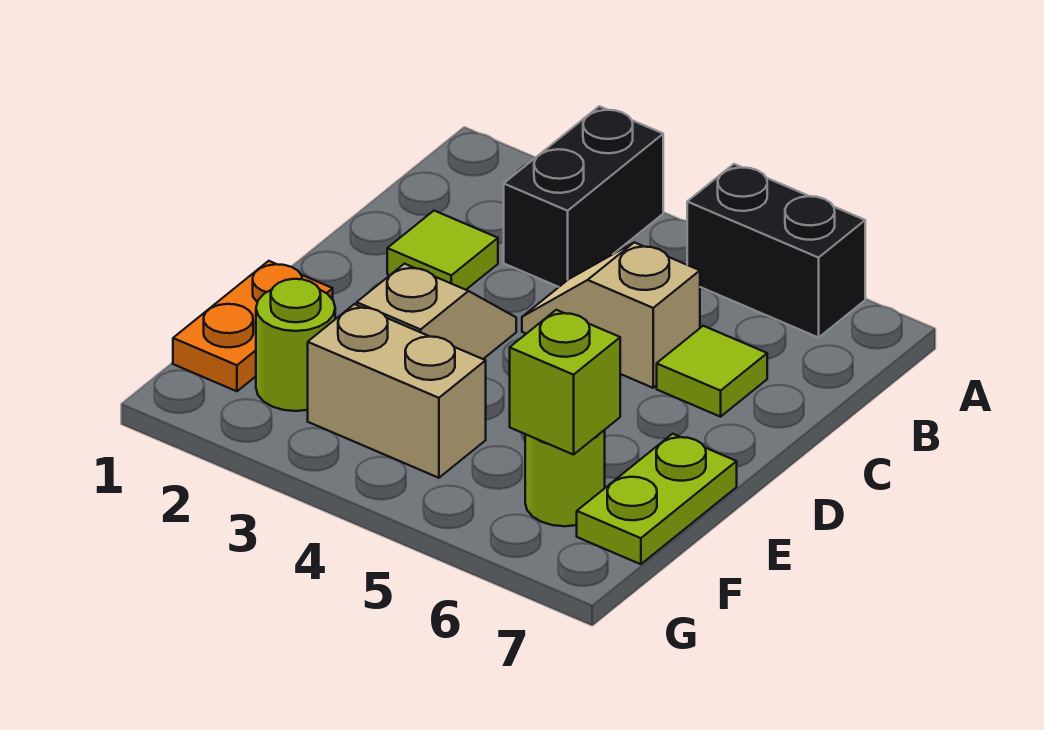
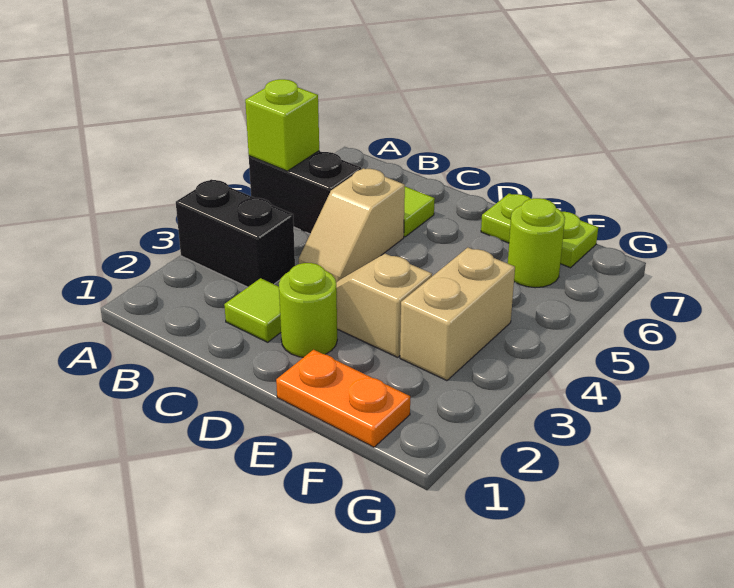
black brick A5:A6 level 1 -> black brick A5:B5 level 1
lime round brick F2 level 1 -> lime round brick D2 level 1
lime brick F6 level 2 -> lime brick A5 level 2

